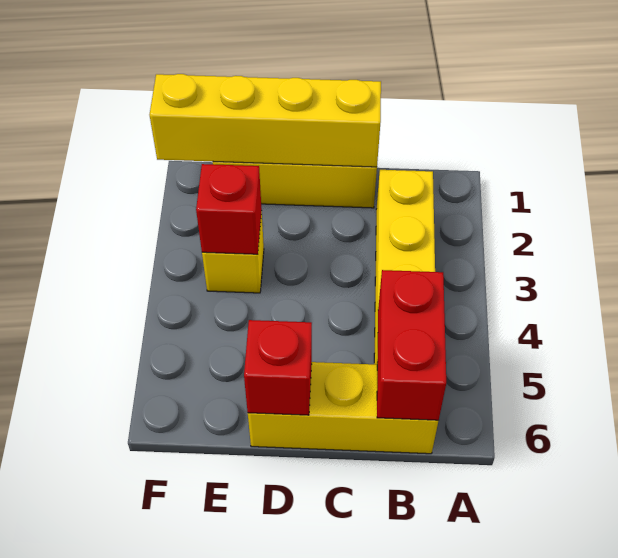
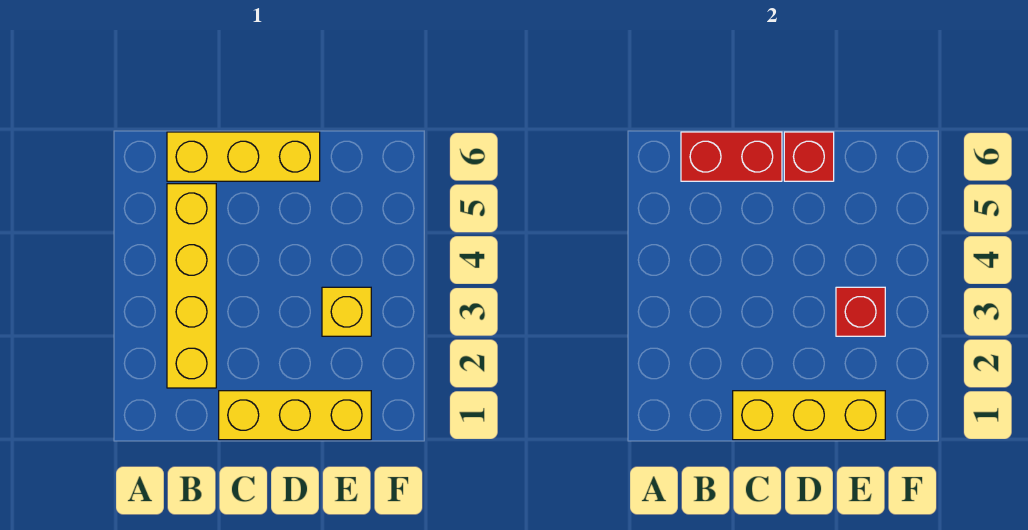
red brick B5:B6 level 2 -> red brick B6:C6 level 2
yellow brick C1:F1 level 2 -> yellow brick C1:E1 level 2

